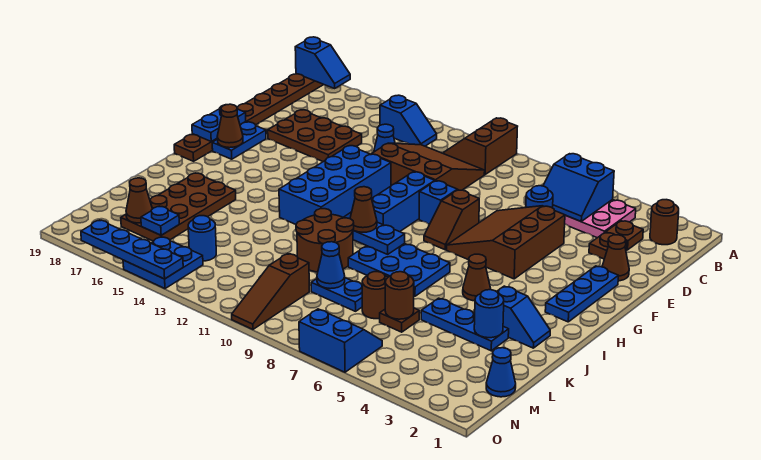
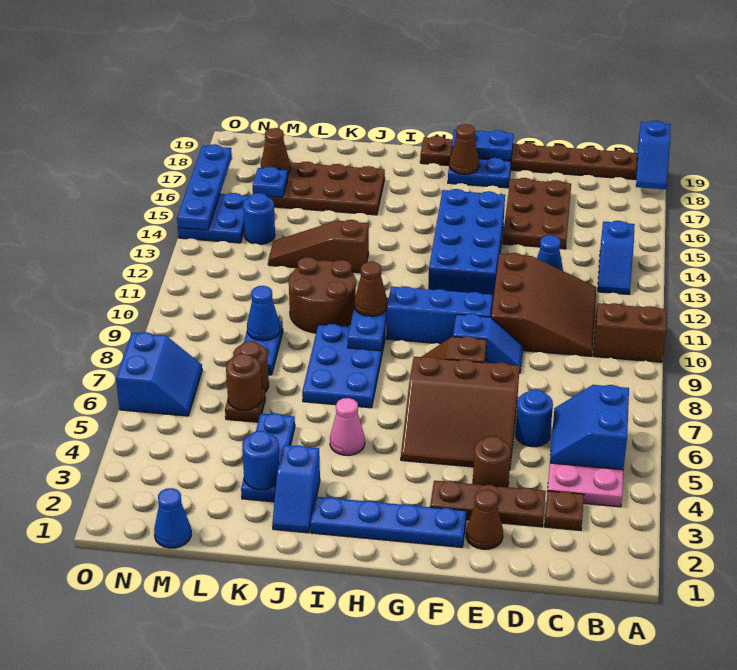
brown round brick B2 level 1 -> brown round brick E4 level 1
brown plate D3 level 1 -> brown plate D3:F3 level 1
brown slope E5:G7 level 1 top 5 -> brown slope E5:G7 level 1 top 7
blue plate F2:H2 level 1 -> blue plate F2:I2 level 1
blue brick F12:I13 level 1 -> blue brick F12:G15 level 1
brown cone I5 level 1 -> pink cone I5 level 1
brown slope M10:O10 level 1 top M -> brown slope J13:L13 level 1 top J

